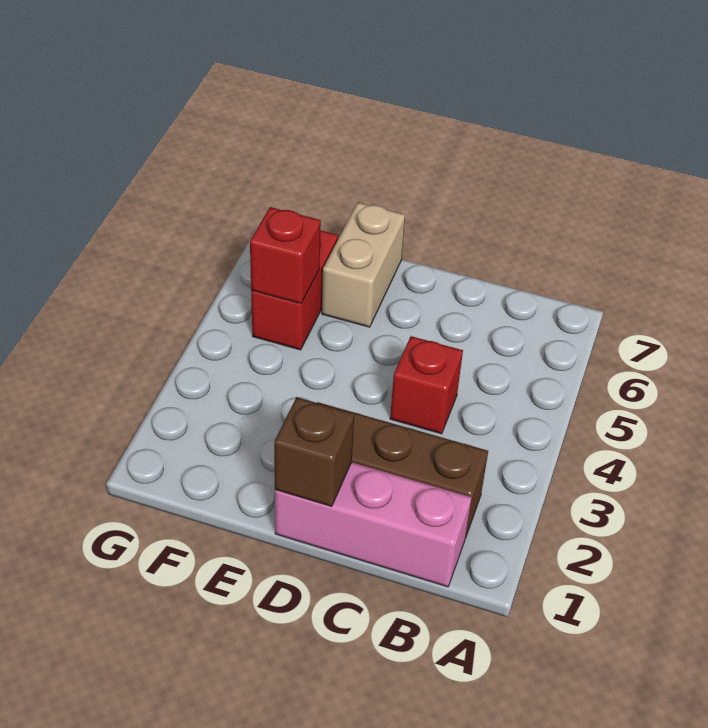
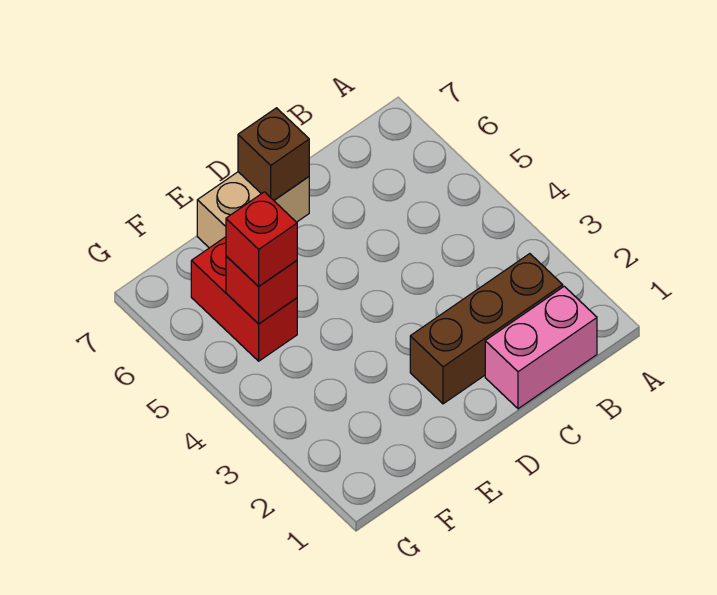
pink brick B1:D1 level 1 -> pink brick B1:C1 level 1
red brick C4 level 1 -> red brick F5 level 3
brown brick D1 level 2 -> brown brick D7 level 2
tan brick E6:E7 level 1 -> tan brick D7:E7 level 1

